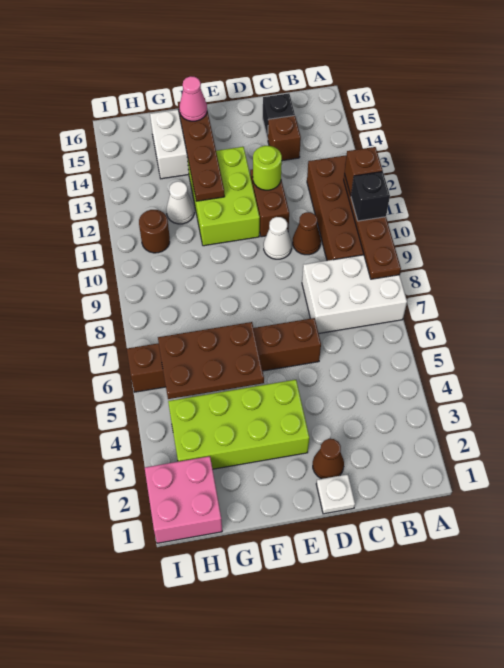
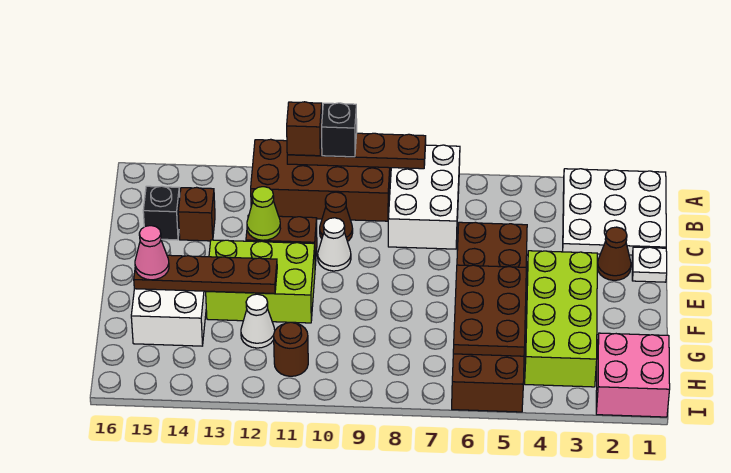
none -> white plate A1:C3 level 1
brown brick D6:I6 level 1 -> brown brick D5:I6 level 1
lime round brick D12 level 2 -> lime cone D12 level 2

